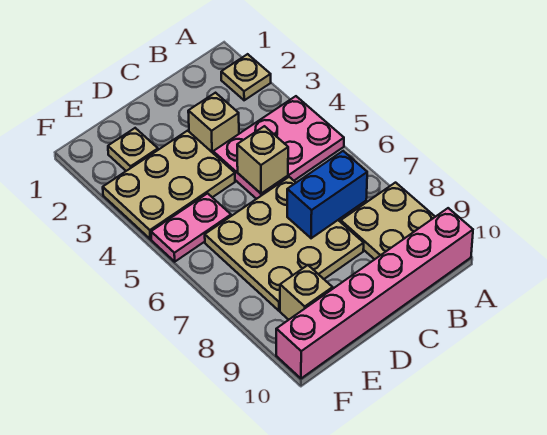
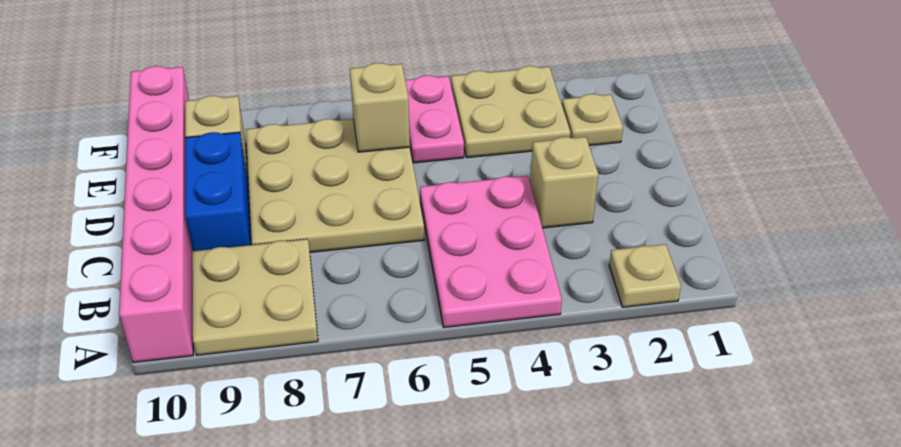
blue brick B7:C7 level 2 -> blue brick C9:D9 level 1
tan brick C5 level 2 -> tan brick E6 level 2
tan plate D3:F4 level 1 -> tan plate E3:F4 level 1

